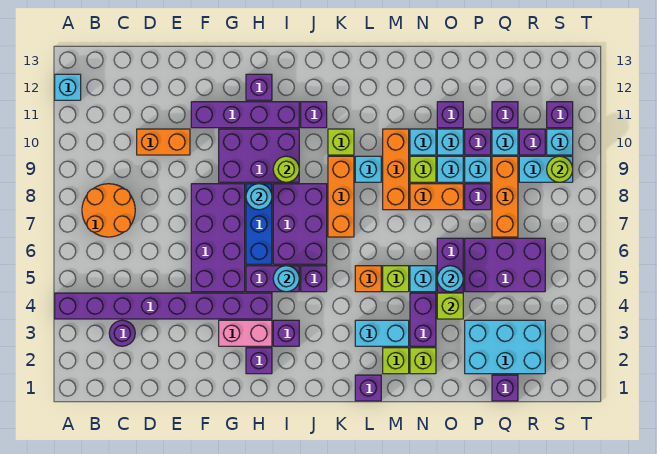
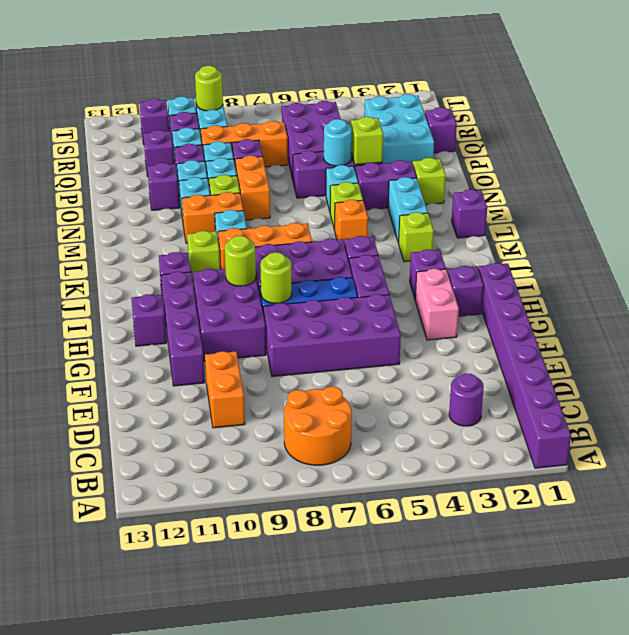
purple brick A4:H4 level 1 -> purple brick A1:H1 level 1
cyan brick A12 level 1 -> none
cyan round brick H8 level 2 -> lime round brick H8 level 2
cyan round brick I5 level 2 -> none
lime brick M2 level 1 -> lime brick K3 level 1
orange brick M8:M10 level 1 -> orange brick M9:M10 level 1

